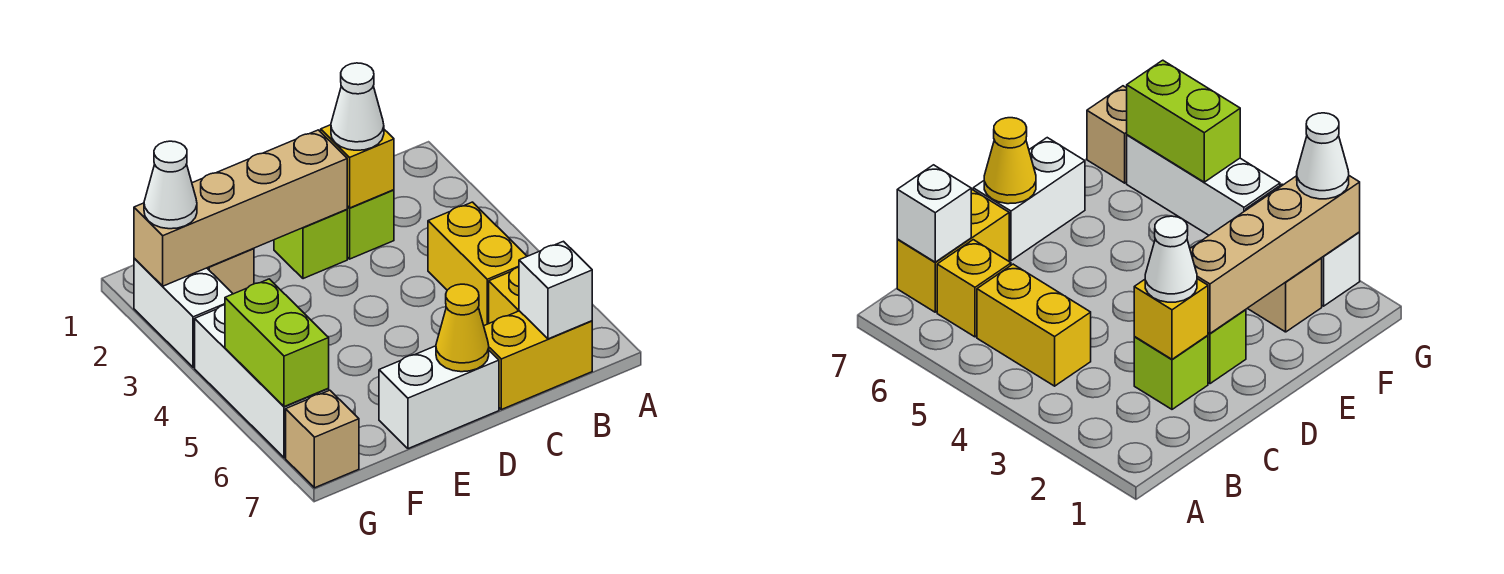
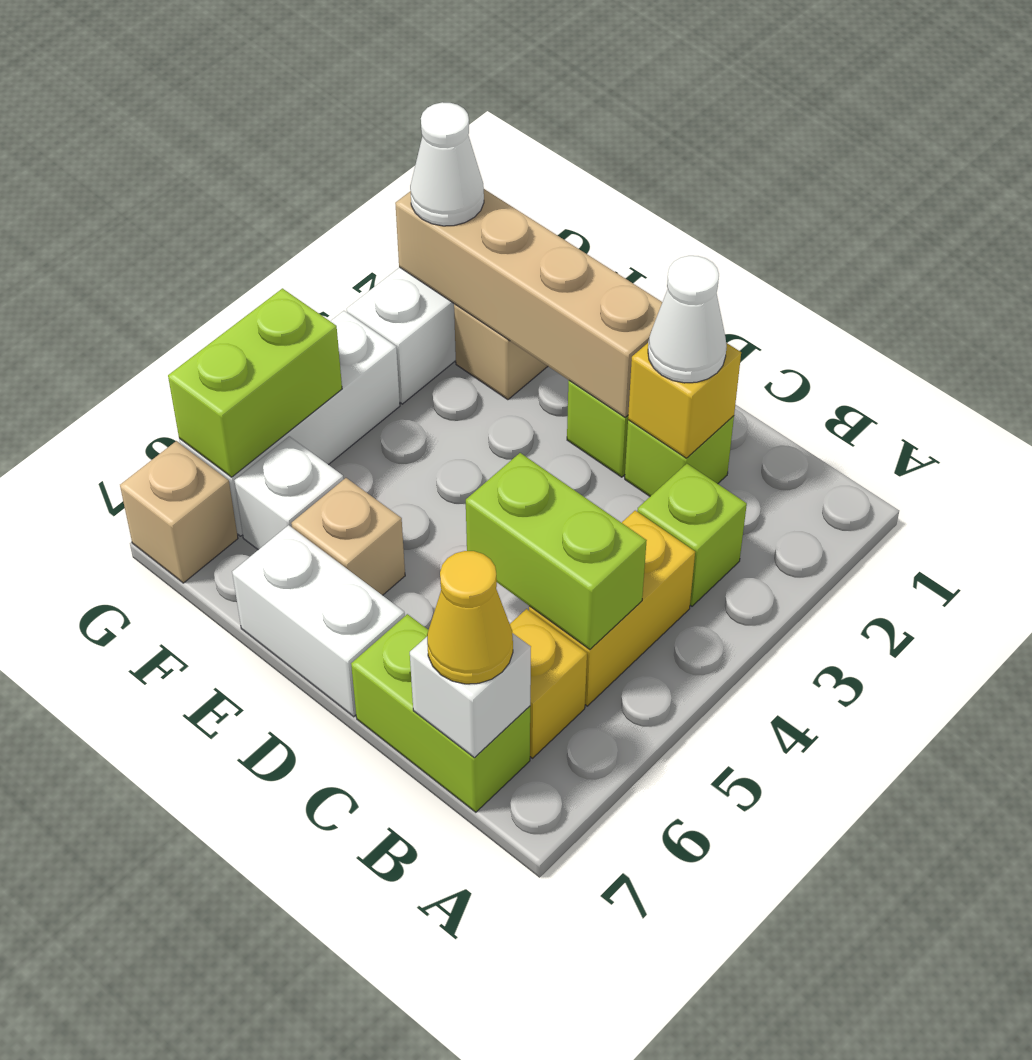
none -> lime brick B3 level 1
none -> lime brick B5:C5 level 2
yellow brick B7:C7 level 1 -> lime brick B7:C7 level 1
yellow cone D7 level 2 -> yellow cone B7 level 3
none -> tan brick E6 level 1
none -> white brick F6 level 1

